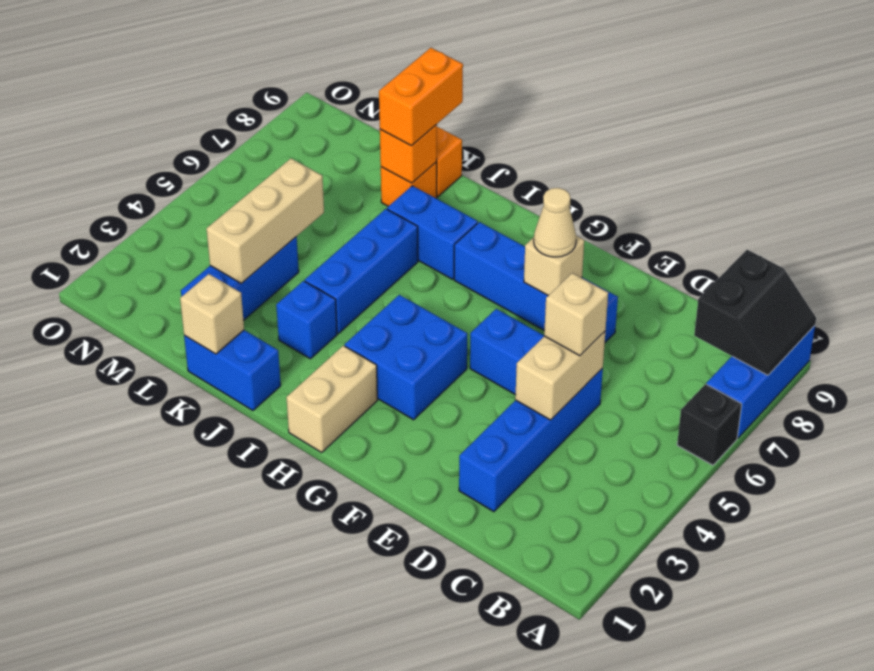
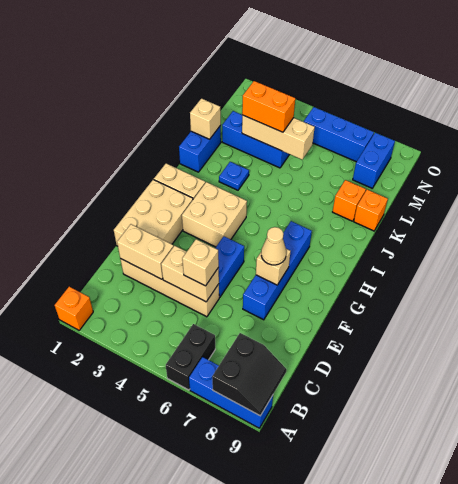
black brick A6 level 1 -> black brick A6:B6 level 1
black slope A8:B9 level 2 top B -> black slope A8:B9 level 2 top 8
blue brick D2:D5 level 1 -> tan brick D2:D5 level 1
none -> tan brick D2:D3 level 2
none -> tan brick E1:G2 level 1
blue brick G3:H4 level 1 -> tan brick G3:H4 level 1
blue brick I7:J7 level 1 -> blue brick M8:N8 level 1
blue brick J3 level 1 -> blue plate J3 level 1
blue brick J4:J6 level 1 -> blue brick N5:N7 level 1
orange brick K8 level 2 -> orange brick A1 level 1
orange brick K8:K9 level 3 -> orange brick L3:L4 level 3

